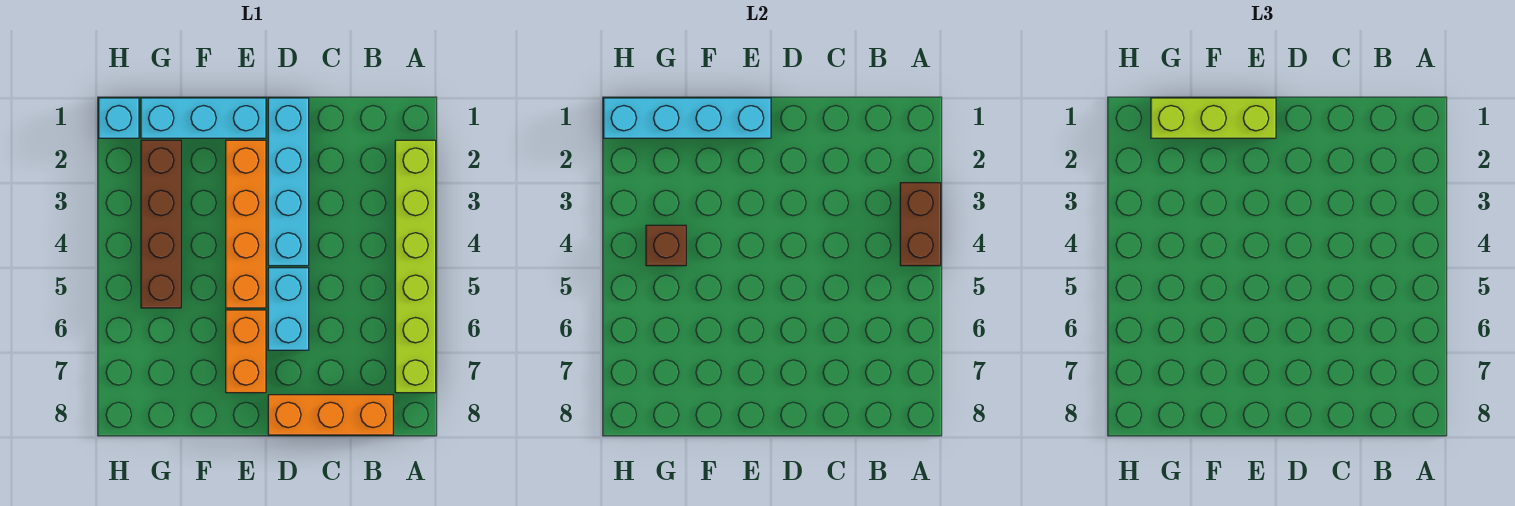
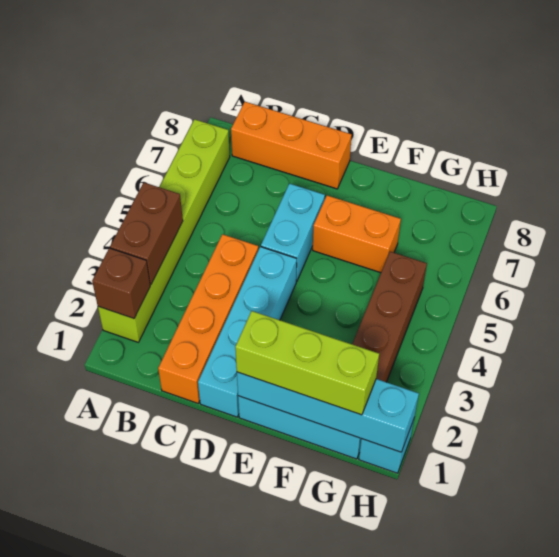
orange brick E2:E5 level 1 -> orange brick C1:C4 level 1
orange brick E6:E7 level 1 -> orange brick E6:F6 level 1
brown brick G4 level 2 -> brown brick A2 level 2

